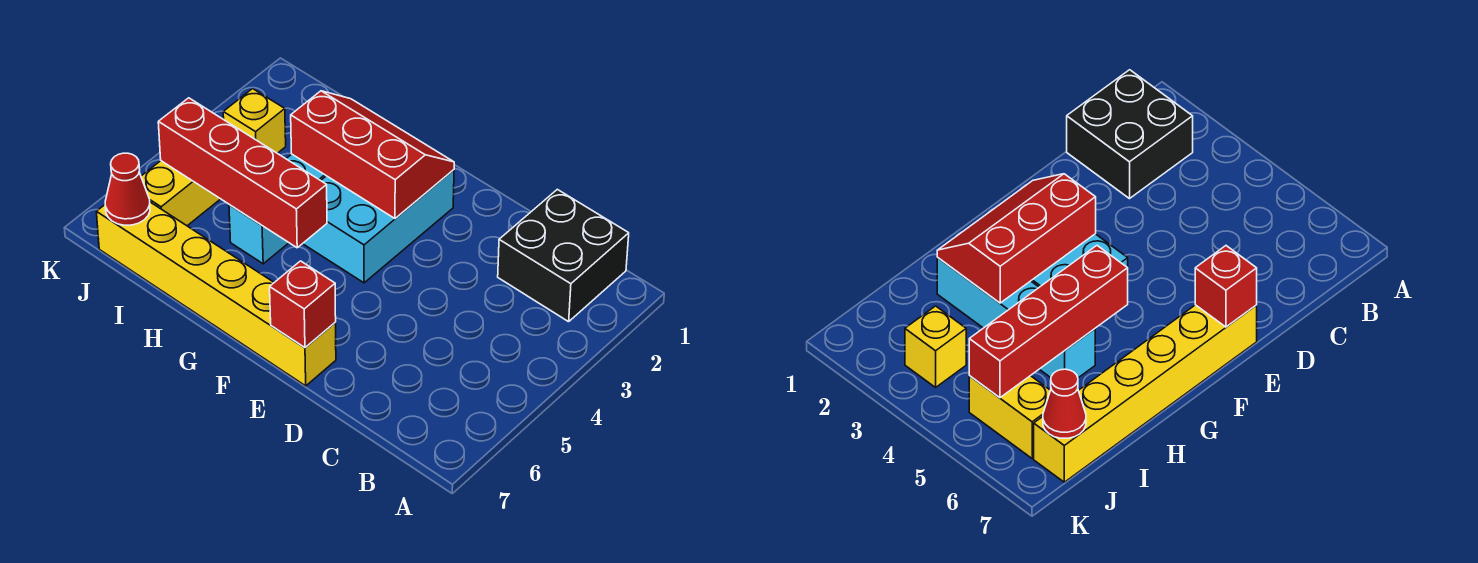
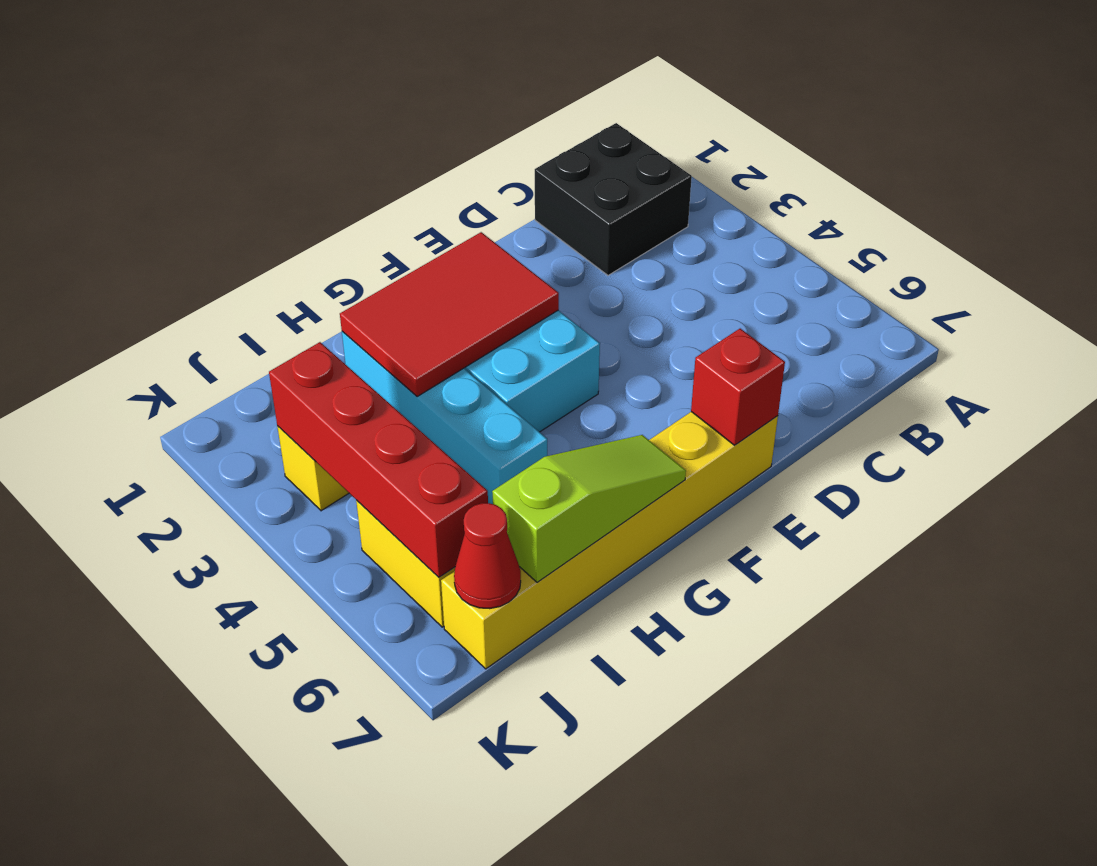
red slope F2:H3 level 2 top 3 -> red tile F2:H3 level 2
red brick G5:J5 level 2 -> red brick J3:J6 level 2
none -> lime slope G7:I7 level 2 top I

